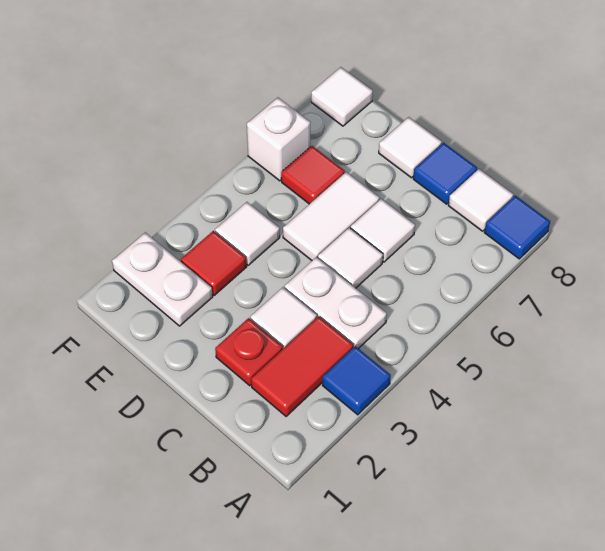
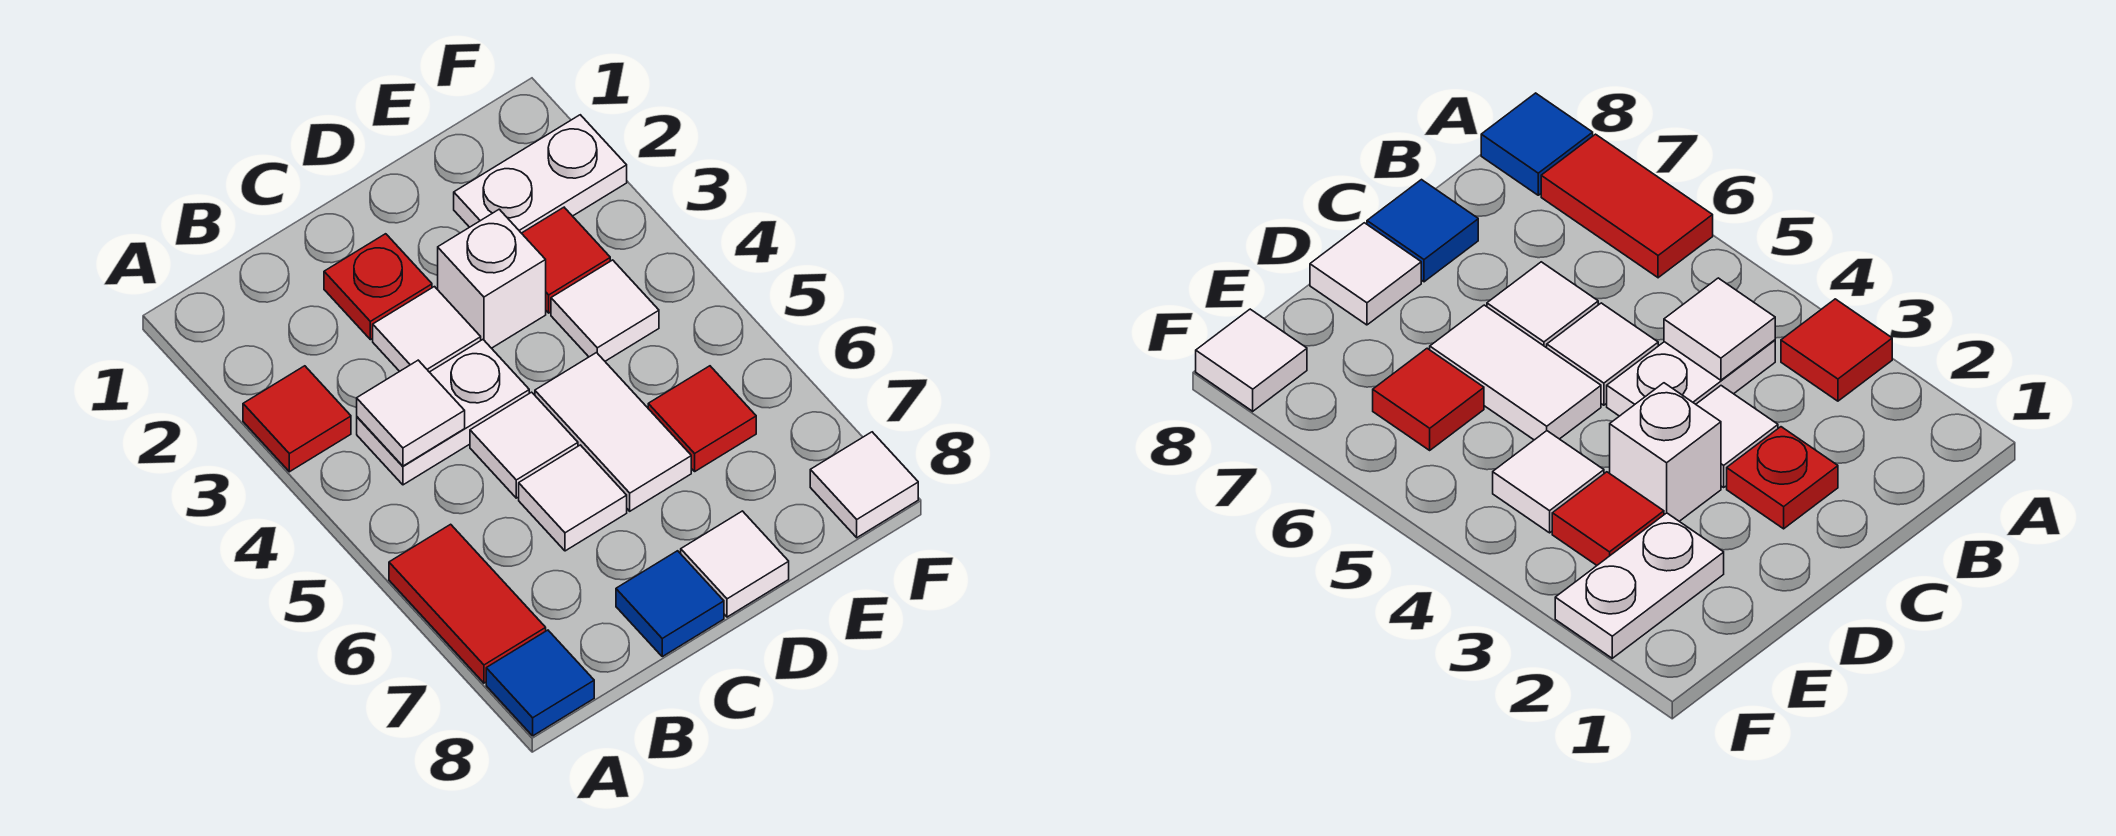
blue tile A3 level 1 -> red tile A3 level 1
red tile B2:B3 level 1 -> red tile A6:A7 level 1
white tile B8 level 1 -> white tile B4 level 2
white brick F6 level 1 -> white brick D3 level 1

